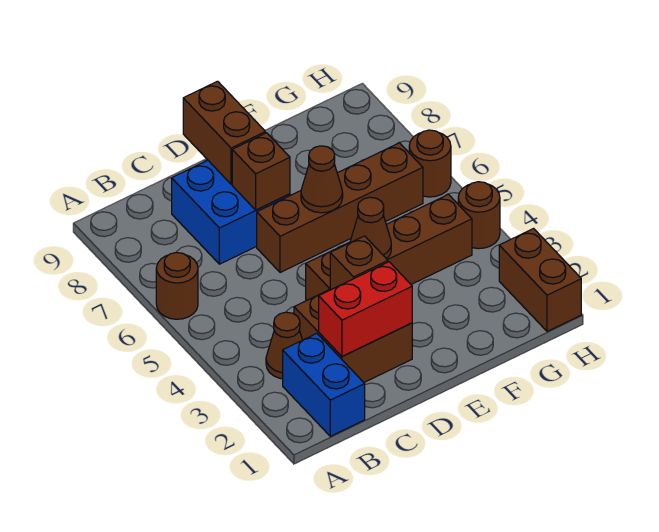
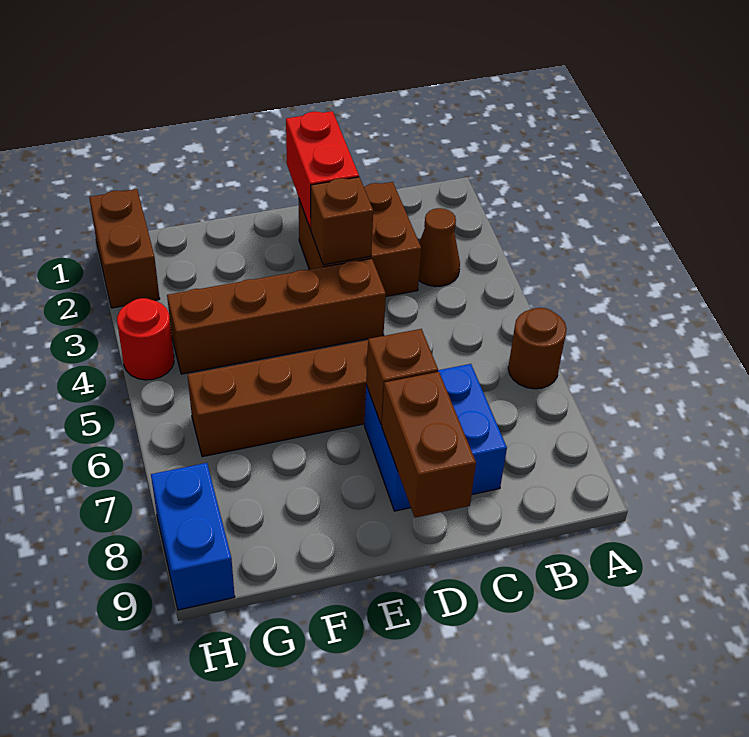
blue brick B1:B2 level 1 -> blue brick H8:H9 level 1
red brick C2:D2 level 2 -> red brick D1:D2 level 2
brown cone E4 level 2 -> none
brown cone E6 level 2 -> none
brown round brick H4 level 1 -> red round brick H4 level 1
brown round brick H6 level 1 -> none

